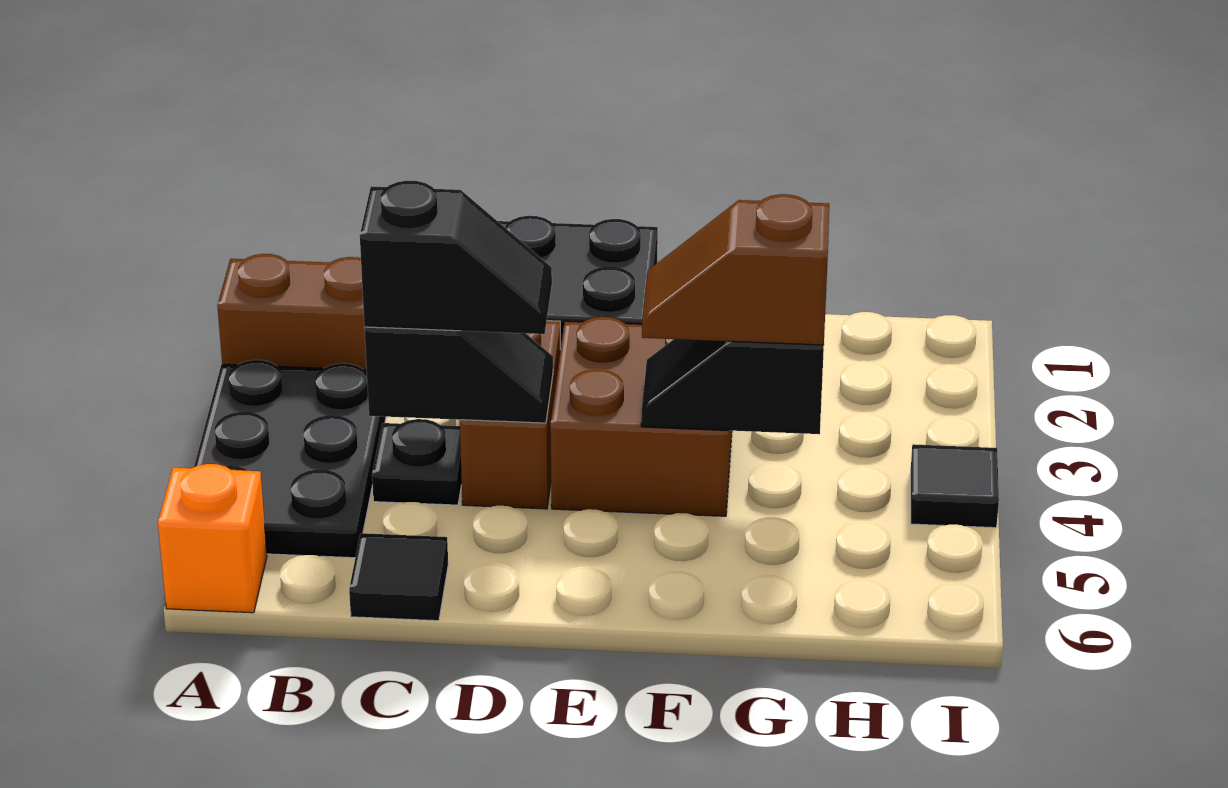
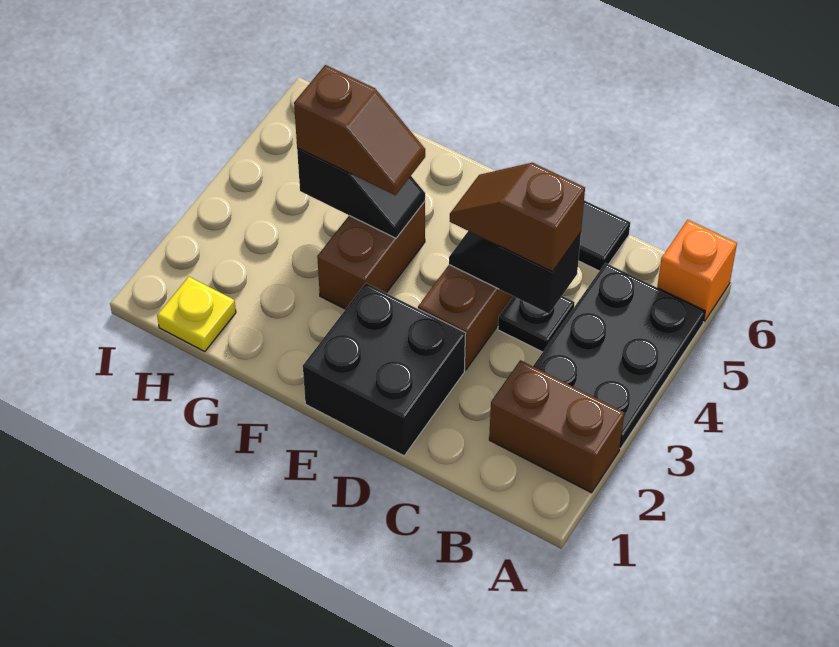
black slope C4:D4 level 3 top C -> brown slope C4:D4 level 3 top C
brown brick E3:F4 level 1 -> brown brick F3:F4 level 1
none -> yellow plate H1 level 1
black tile I4 level 1 -> none

